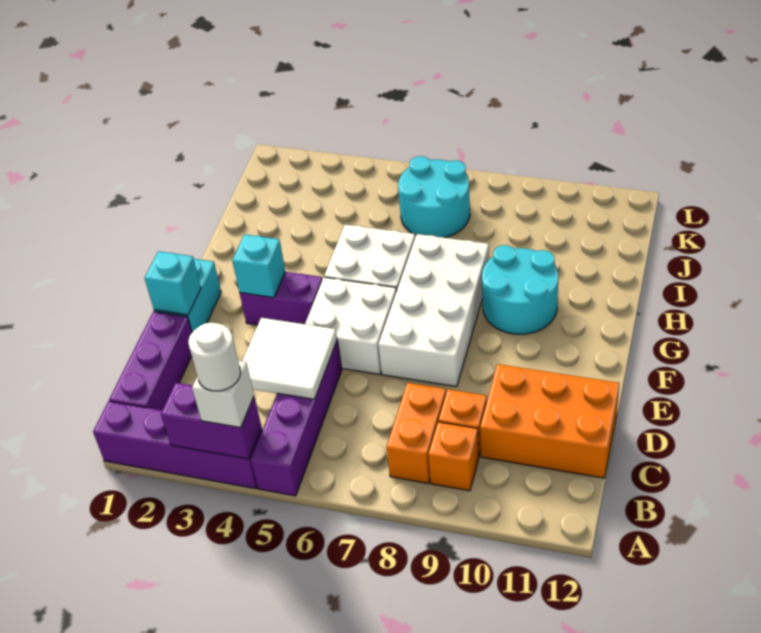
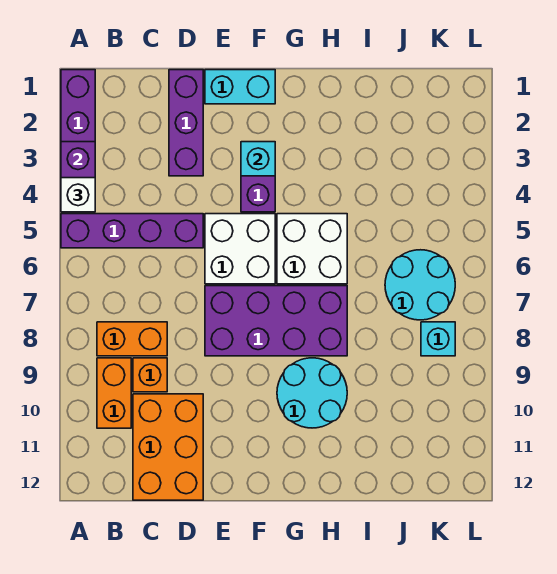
white round brick A4 level 4 -> none
purple brick B1:D1 level 1 -> purple brick D1:D3 level 1
orange brick B9 level 1 -> orange brick B9:B10 level 1
white tile C4:D5 level 2 -> none
cyan brick E1 level 2 -> cyan brick K8 level 1
white brick E7:H8 level 1 -> purple brick E7:H8 level 1

